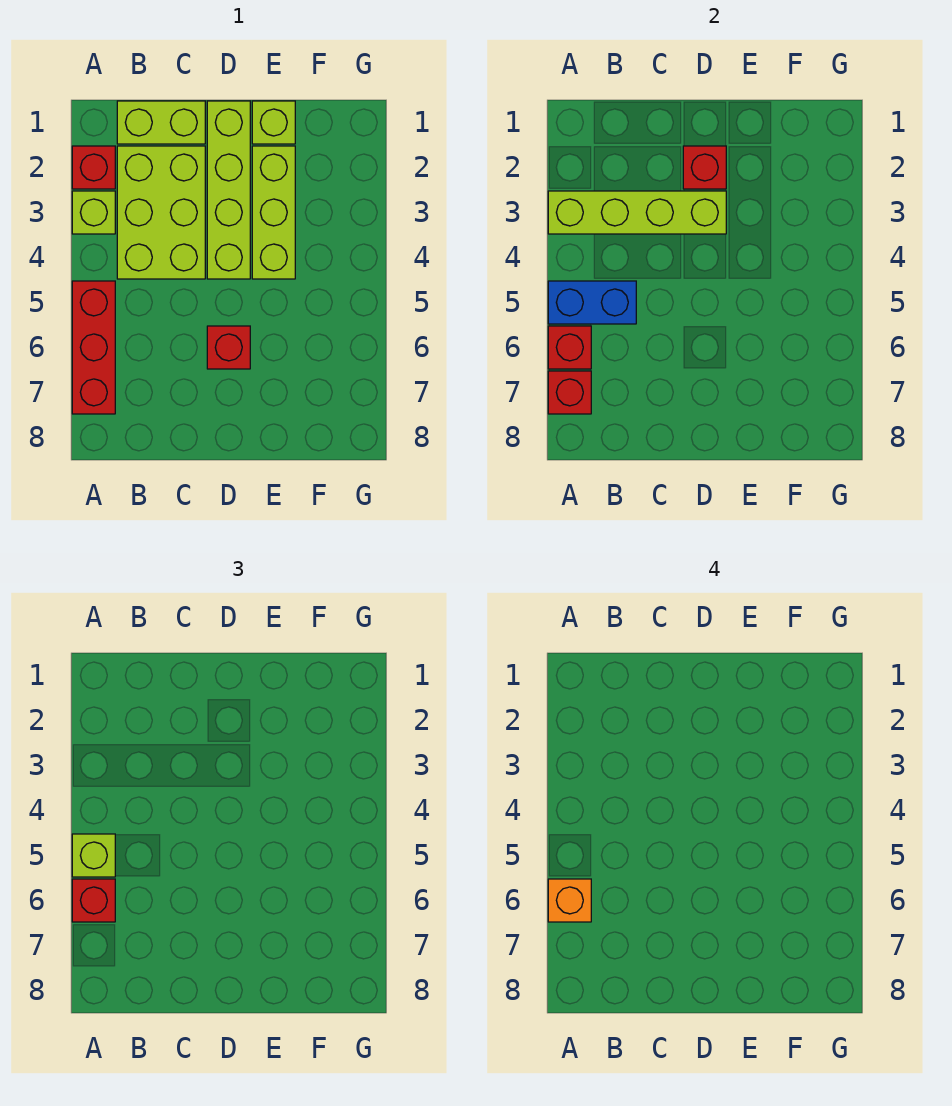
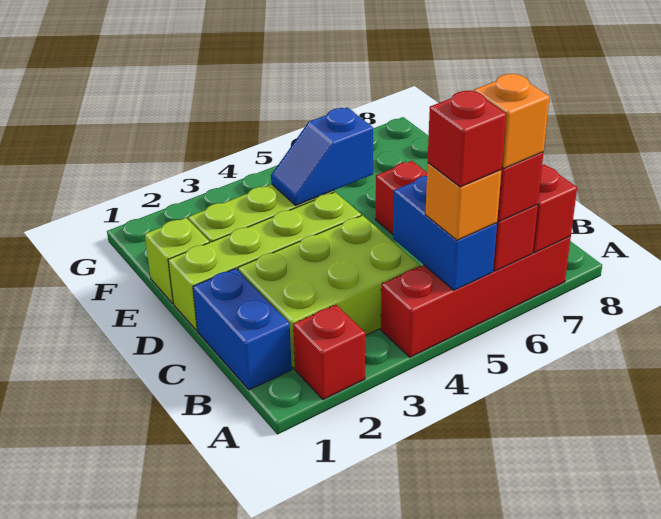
lime brick A3 level 1 -> none
lime brick A3:D3 level 2 -> none
red brick A5:A7 level 1 -> red brick A4:A7 level 1
lime brick A5 level 3 -> orange brick A5 level 3
lime brick B1:C1 level 1 -> blue brick B1:C1 level 1
red brick D2 level 2 -> red brick A5 level 4
none -> blue slope E4:E5 level 2 top 5

